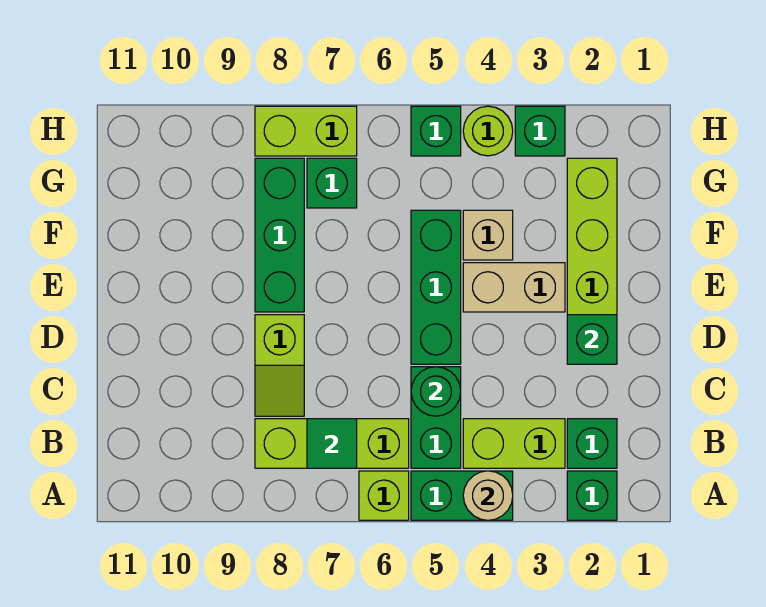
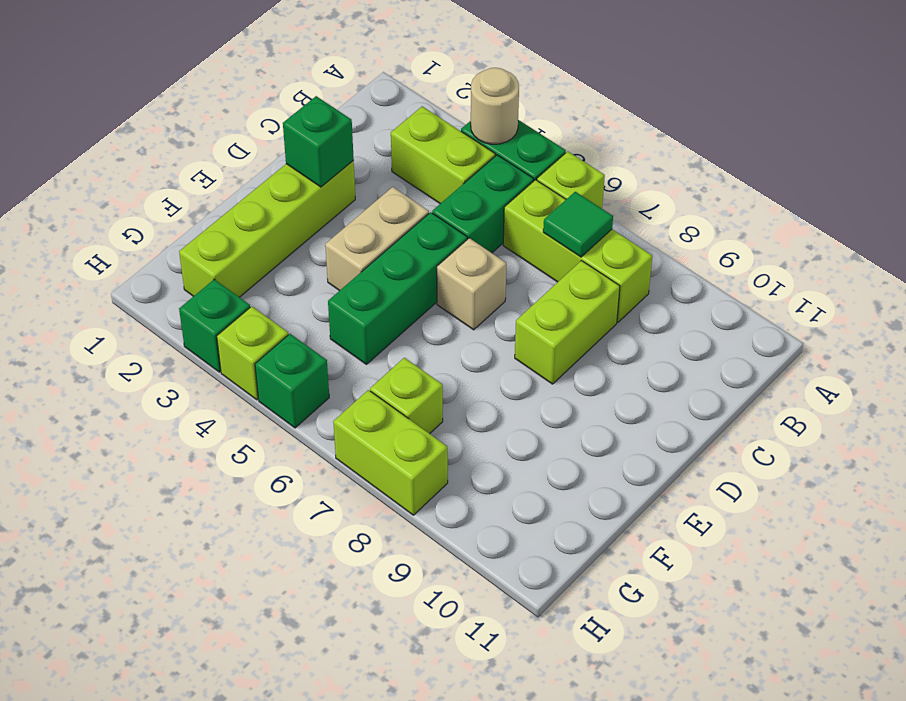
green brick A2 level 1 -> none
green brick B2 level 1 -> none
green round brick C5 level 2 -> none
lime slope C8:D8 level 1 top D -> lime brick C8:D8 level 1
tan brick E3:E4 level 1 -> tan brick D4:E4 level 1
green brick E8:G8 level 1 -> none
tan brick F4 level 1 -> tan brick D6 level 1
green brick G7 level 1 -> lime brick G7 level 1
lime round brick H4 level 1 -> lime brick H4 level 1

